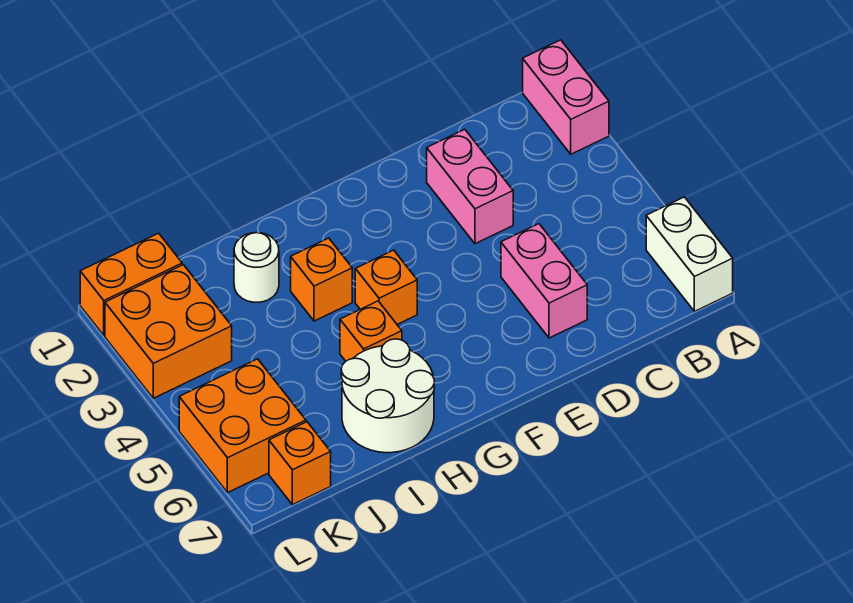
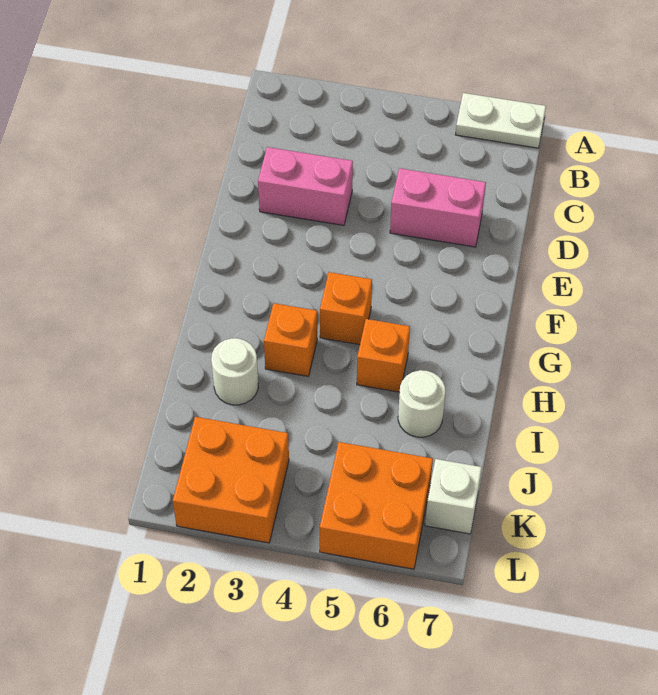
pink brick A1:A2 level 1 -> none
white brick A6:A7 level 1 -> white plate A6:A7 level 1
white round brick H6:I7 level 1 -> white round brick I6 level 1
orange brick K1:L1 level 1 -> none
orange brick K7 level 1 -> white brick K7 level 1

